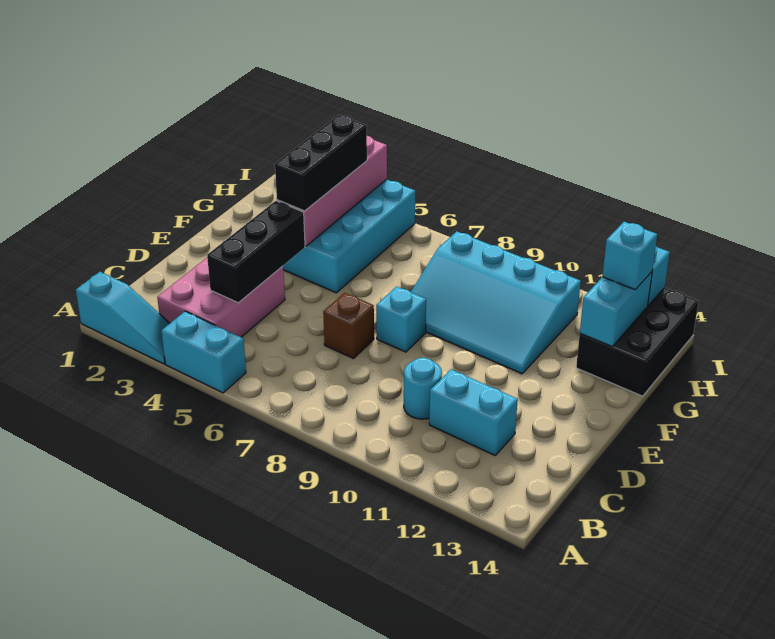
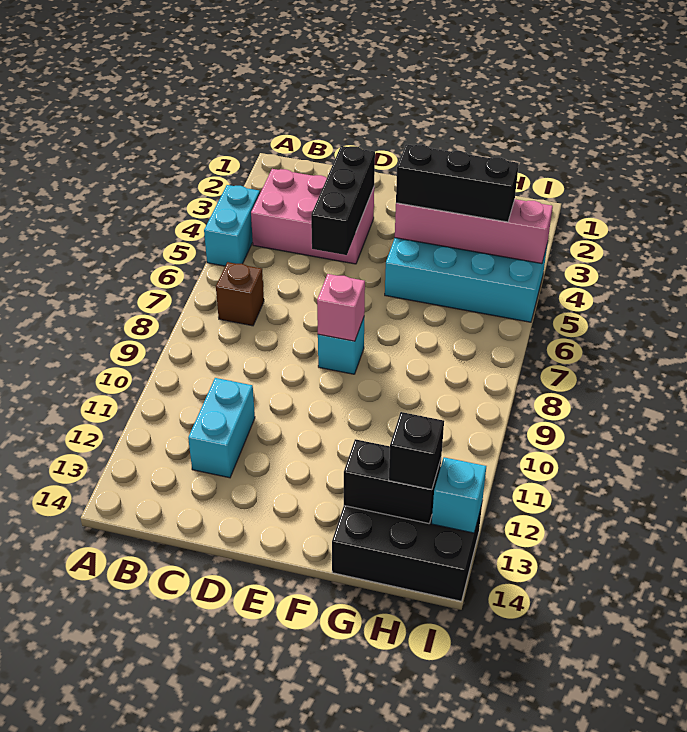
cyan slope A1:A3 level 1 top 1 -> none
black brick C4:E4 level 2 -> black brick D3:D5 level 2
cyan round brick C10 level 1 -> none
brown brick D7 level 1 -> brown brick B7 level 1
none -> pink brick E8 level 2
cyan slope F8:H11 level 1 top H -> none
cyan brick G13:H13 level 2 -> black brick G13:H13 level 2
cyan brick H13 level 3 -> black brick H13 level 3

